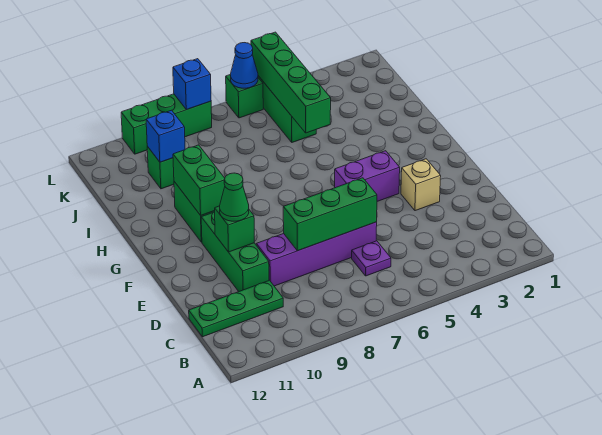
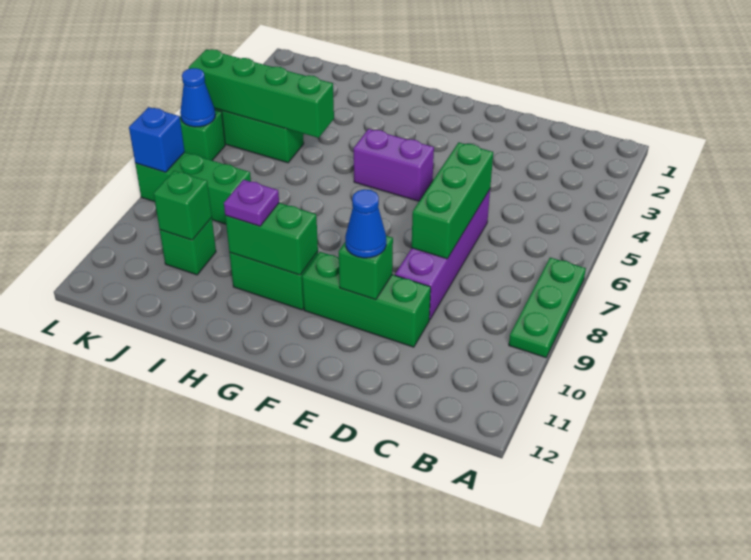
purple plate C6 level 1 -> purple plate H10 level 3
green plate C10:C12 level 1 -> green plate A7:A9 level 1
tan brick E3 level 1 -> none
green cone E10 level 3 -> blue cone E10 level 3
purple brick F4:F5 level 1 -> purple brick F5:G5 level 1
blue brick J10 level 2 -> green brick J10 level 2
green brick L8:L10 level 1 -> green brick J8:L8 level 1

